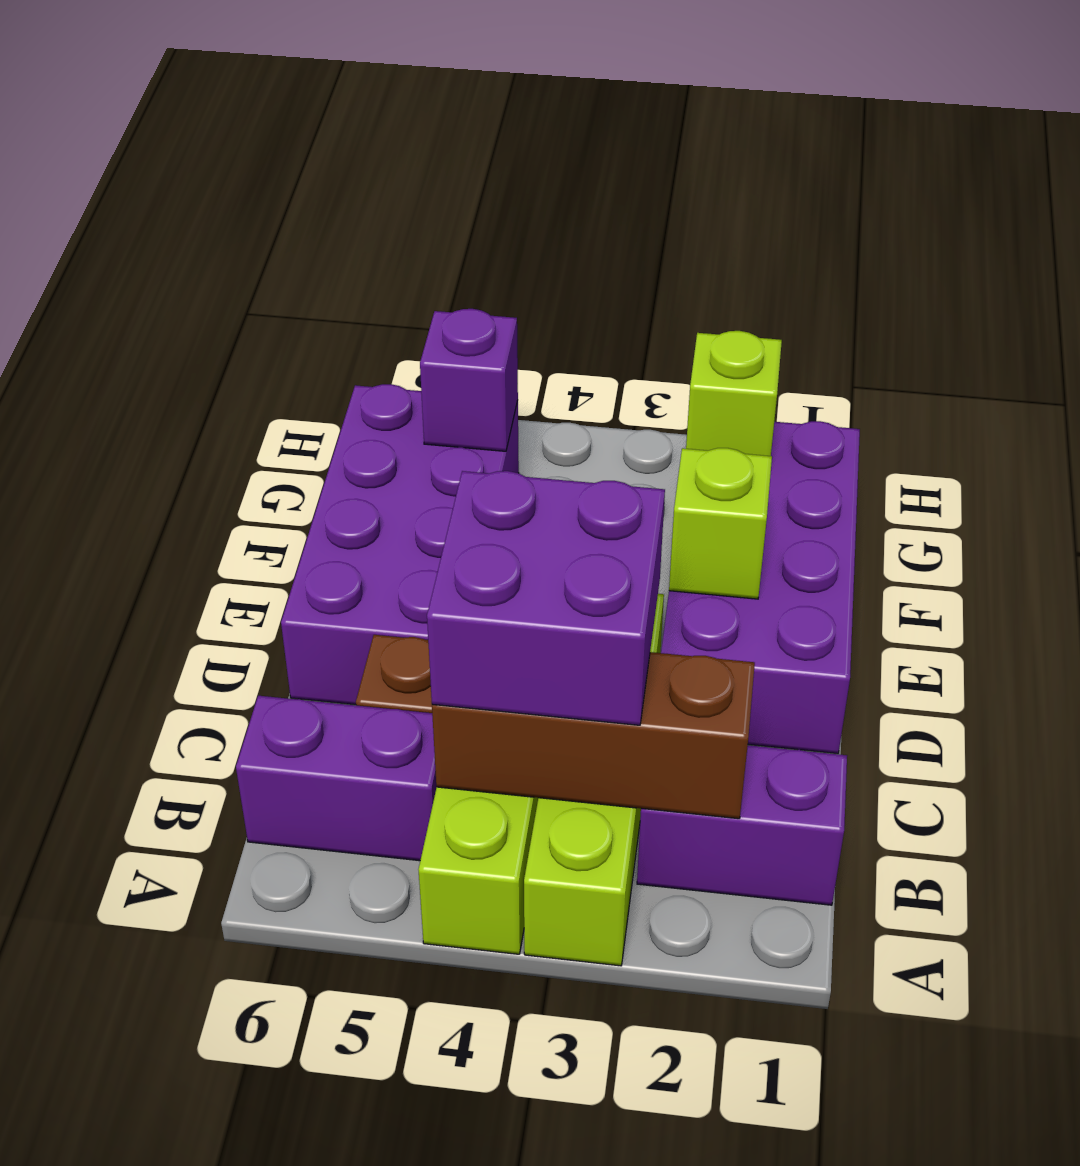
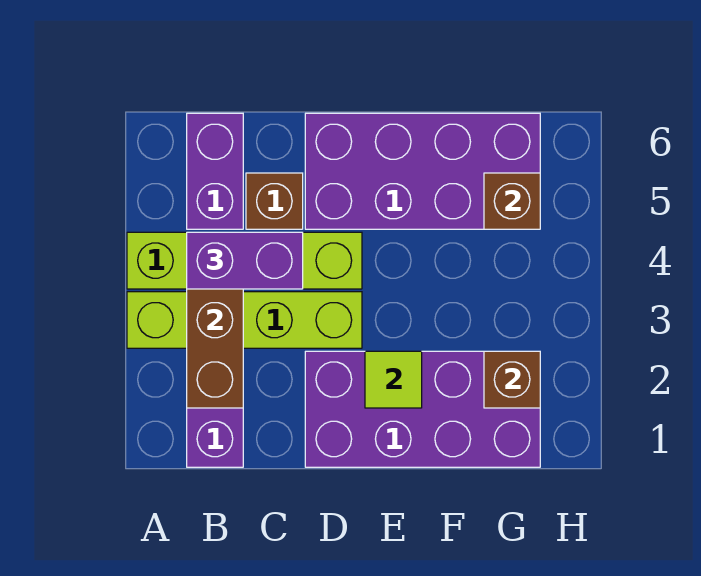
purple brick B3:C4 level 3 -> purple brick B4:C4 level 3
lime brick E2 level 2 -> lime tile E2 level 2
lime brick G2 level 2 -> brown brick G2 level 2
purple brick G5 level 2 -> brown brick G5 level 2

